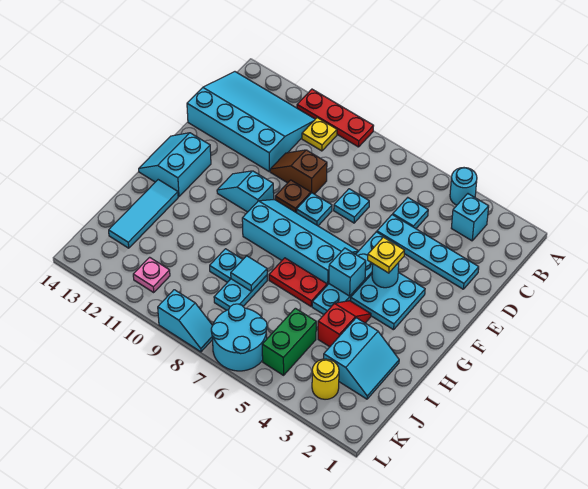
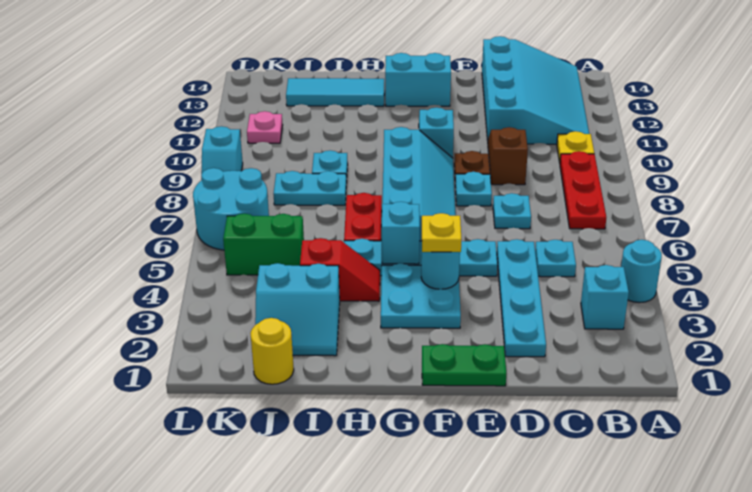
red plate A9:A11 level 1 -> red plate B7:B9 level 1
none -> green plate E1:F1 level 1
cyan tile I8 level 2 -> none
yellow round brick K3 level 1 -> yellow round brick J1 level 1

